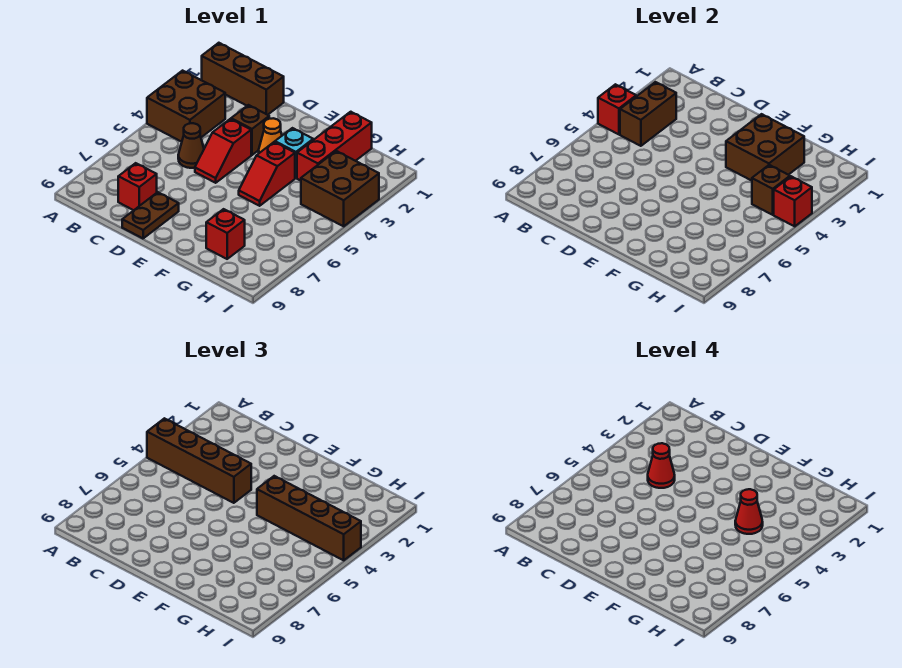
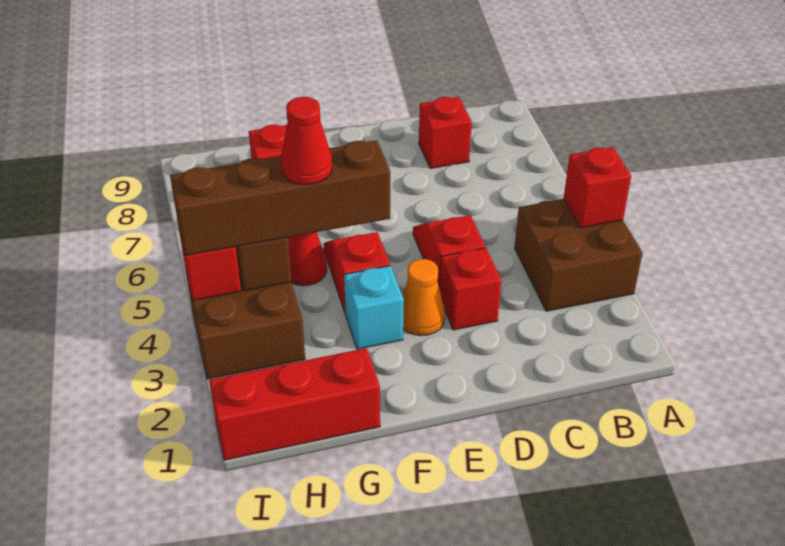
brown brick A1:C1 level 1 -> none
brown brick A4:D4 level 3 -> none
brown brick B3:B4 level 2 -> none
red cone C4 level 4 -> red cone G5 level 1
brown cone C5 level 1 -> none
brown brick D3 level 1 -> red brick D3 level 1
brown plate D8:D9 level 1 -> none
brown brick F2:G3 level 2 -> none
red brick G1:G3 level 1 -> red brick G1:I1 level 1

